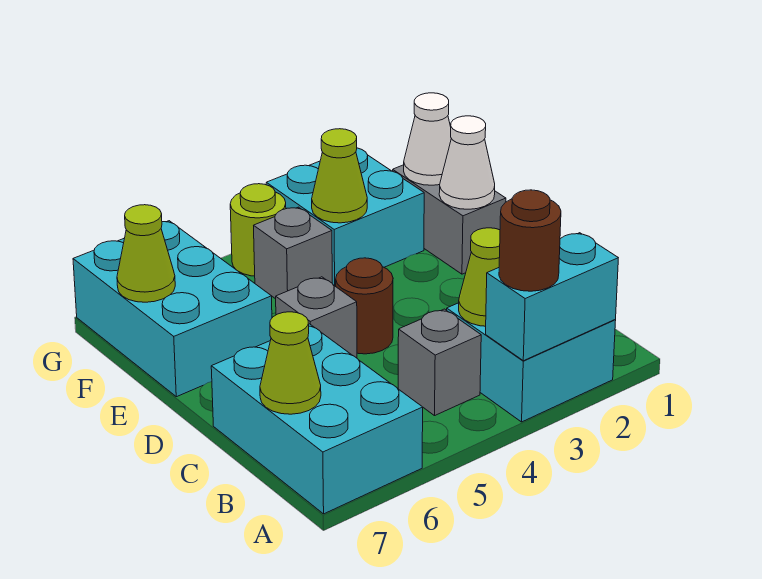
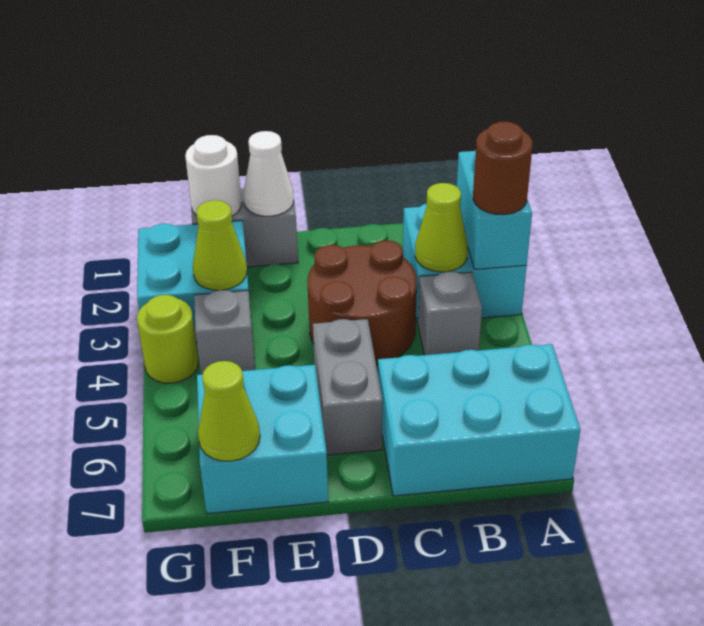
lime cone B7 level 2 -> none
brown round brick D4 level 1 -> brown round brick C3:D4 level 1
grey brick D5 level 1 -> grey brick D5:D6 level 1
cyan brick E6:G7 level 1 -> cyan brick E6:F7 level 1
white cone F1 level 2 -> white round brick F1 level 2

